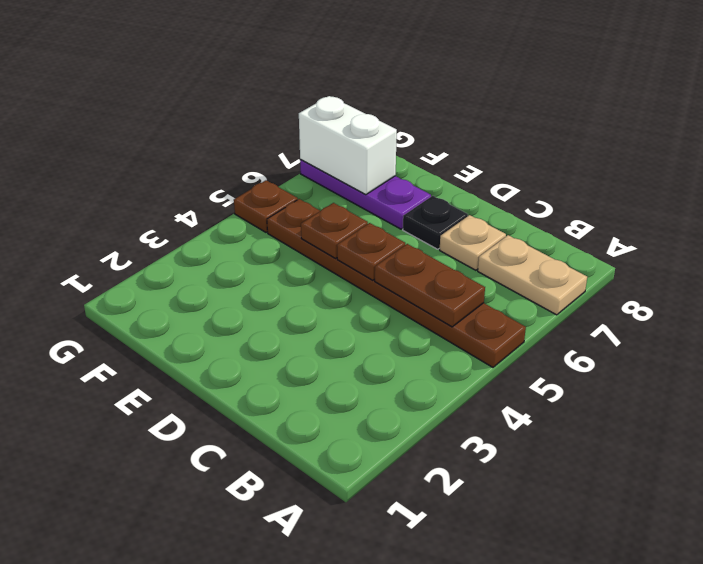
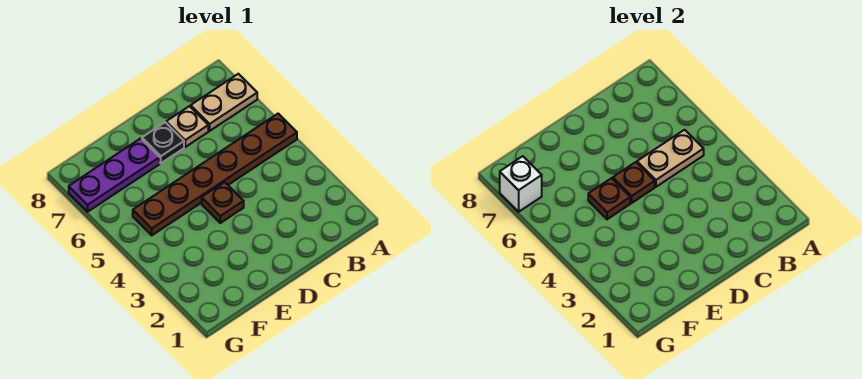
brown plate B5:C5 level 2 -> tan plate B5:C5 level 2
white brick F7:G7 level 2 -> white brick G7 level 2
brown plate G5 level 1 -> brown plate D4 level 1

